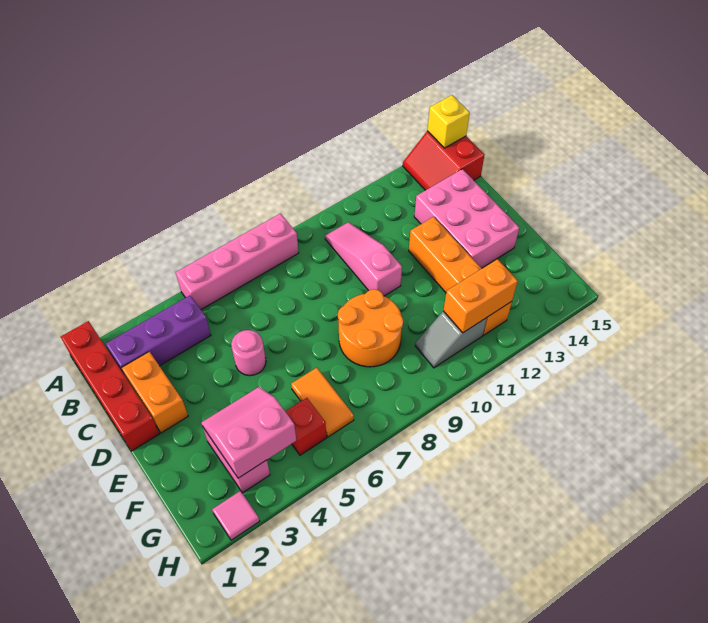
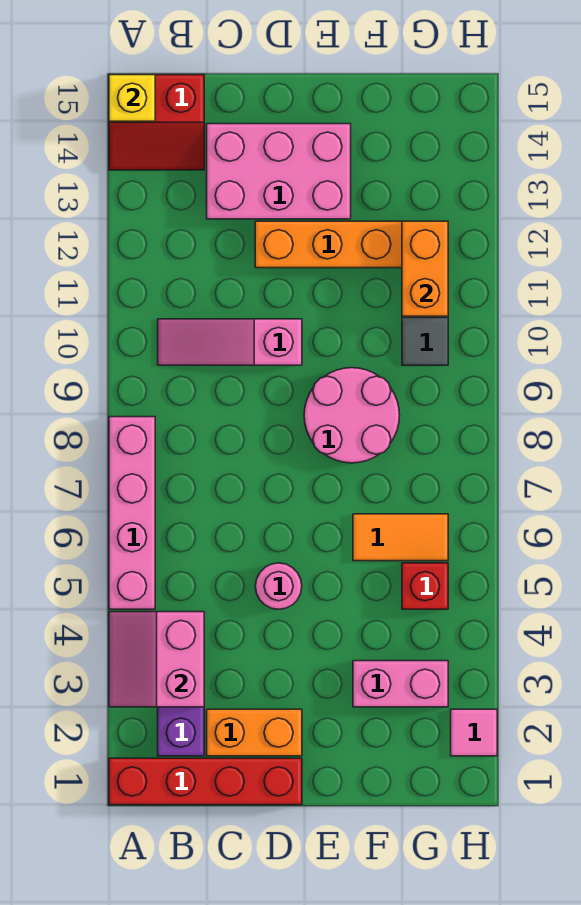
orange round brick E8:F9 level 1 -> pink round brick E8:F9 level 1
pink slope F3:G4 level 2 top G -> pink slope A3:B4 level 2 top B

